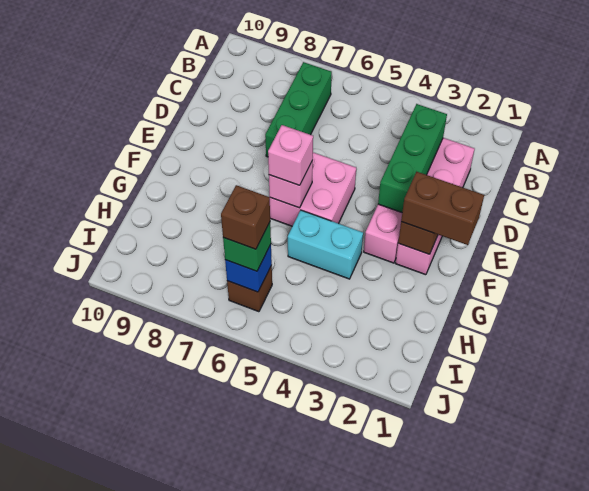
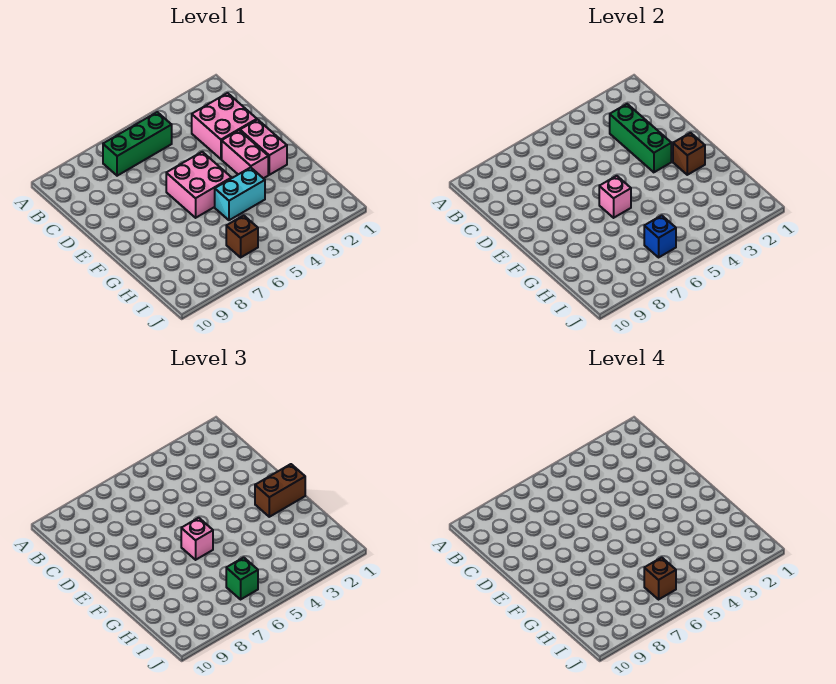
green brick B7:D7 level 1 -> green brick B5:B7 level 1

